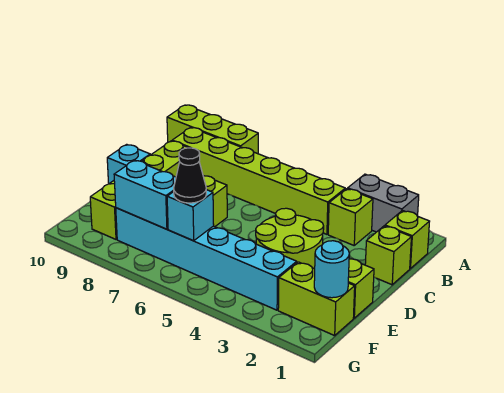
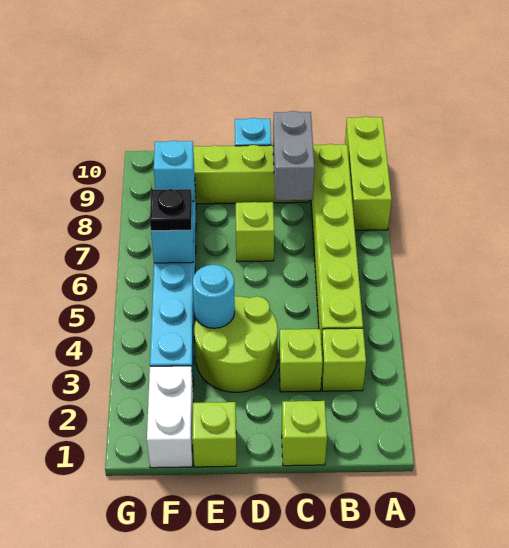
grey brick A2:A3 level 1 -> grey brick C8:C9 level 2
lime brick B1 level 1 -> lime brick C3 level 1
lime brick F1:F2 level 1 -> white brick F1:F2 level 1
cyan round brick F1 level 2 -> cyan round brick E4 level 2
black cone F6 level 3 -> black plate F6 level 3
cyan brick F7:F8 level 2 -> cyan brick F8 level 2

